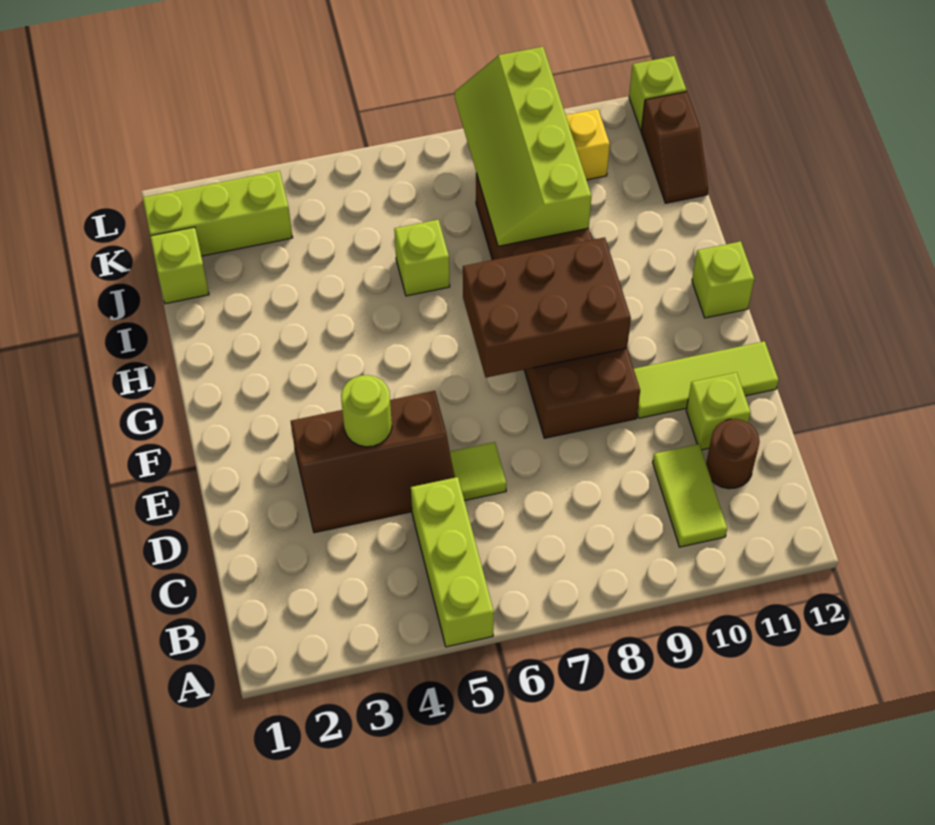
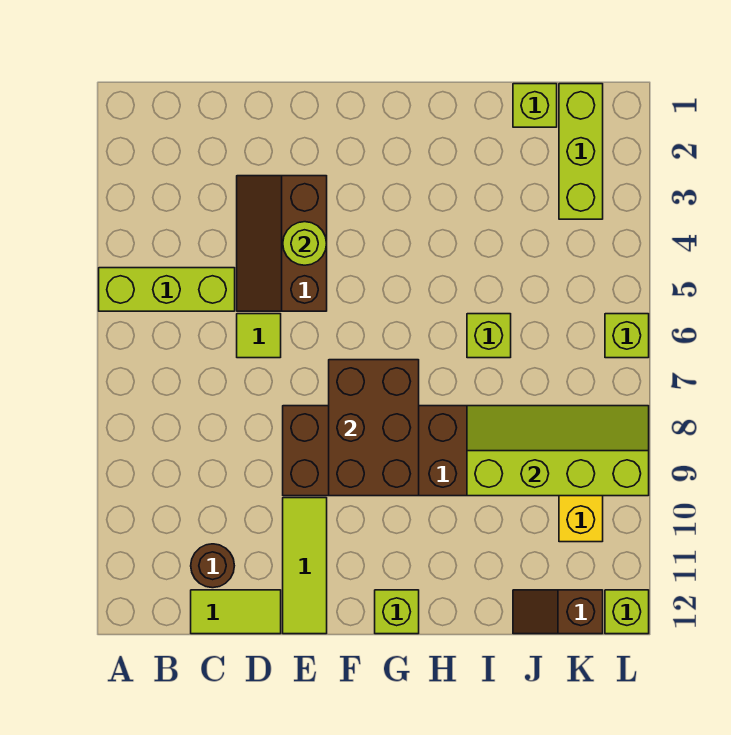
lime tile B10:C10 level 1 -> lime tile C12:D12 level 1
lime brick D11 level 1 -> lime brick L6 level 1

